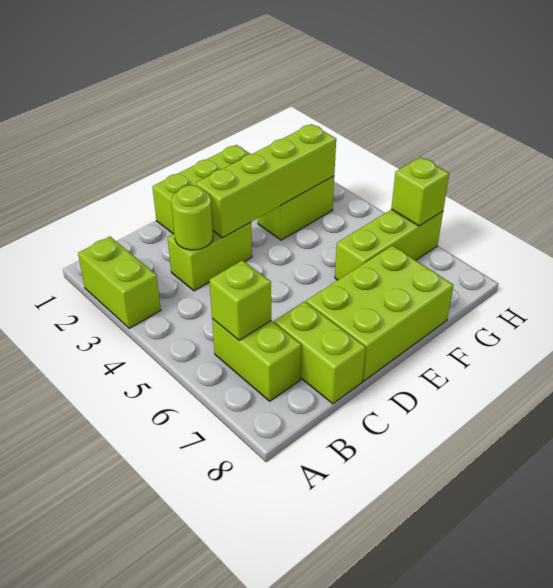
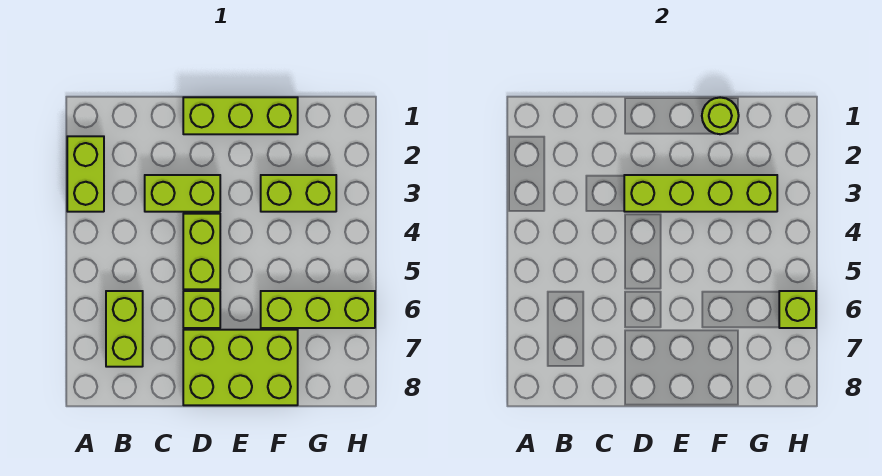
lime brick B6 level 2 -> lime brick D6 level 1
lime round brick C3 level 2 -> lime round brick F1 level 2
lime brick C7:C8 level 1 -> lime brick D4:D5 level 1

